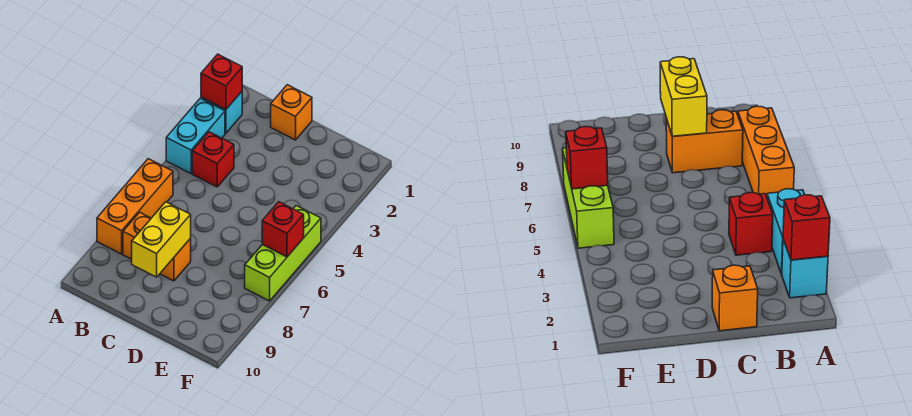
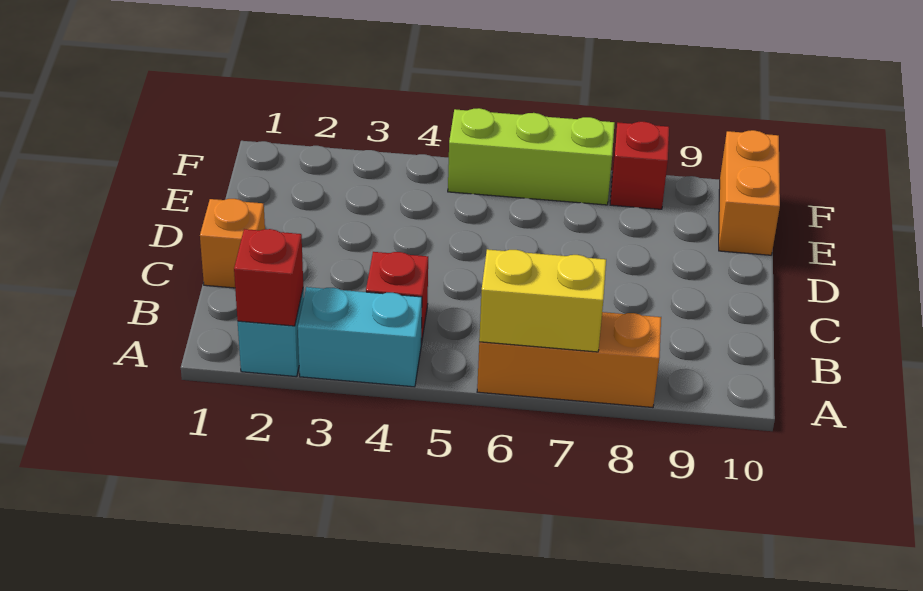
orange brick B8:C8 level 1 -> orange brick E10:F10 level 1
yellow brick C8:C9 level 2 -> yellow brick A6:A7 level 2
red brick F6 level 2 -> red brick F8 level 1

